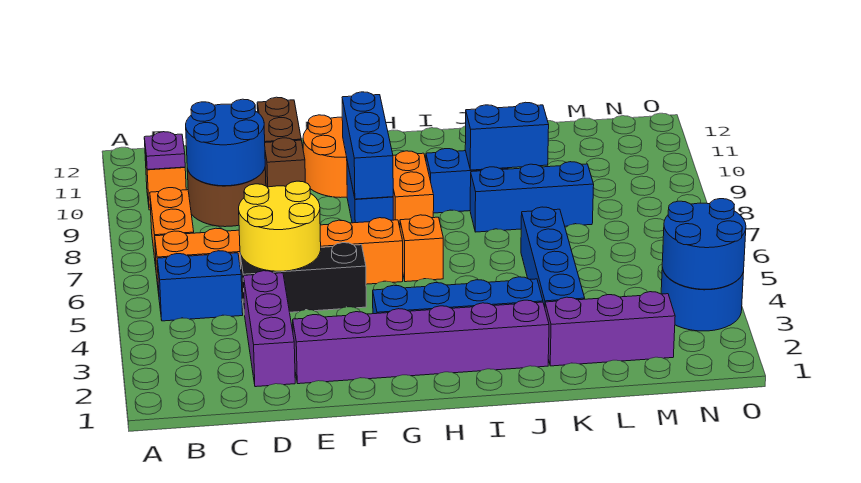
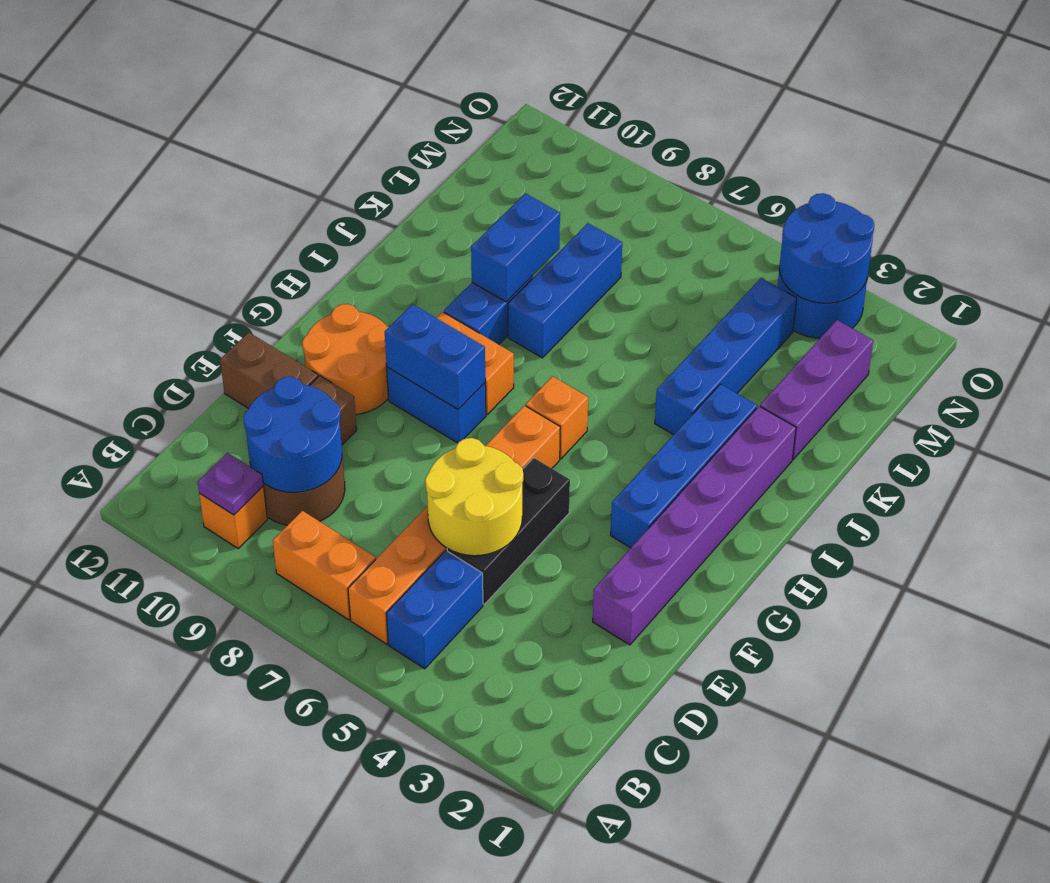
purple brick D2:D4 level 1 -> none
blue brick G8:G10 level 2 -> blue brick G8:G9 level 2
blue brick K3:K6 level 1 -> blue brick J4:M4 level 1

